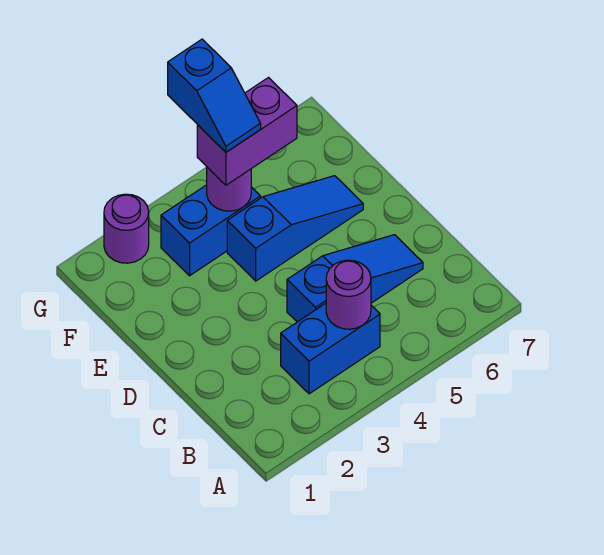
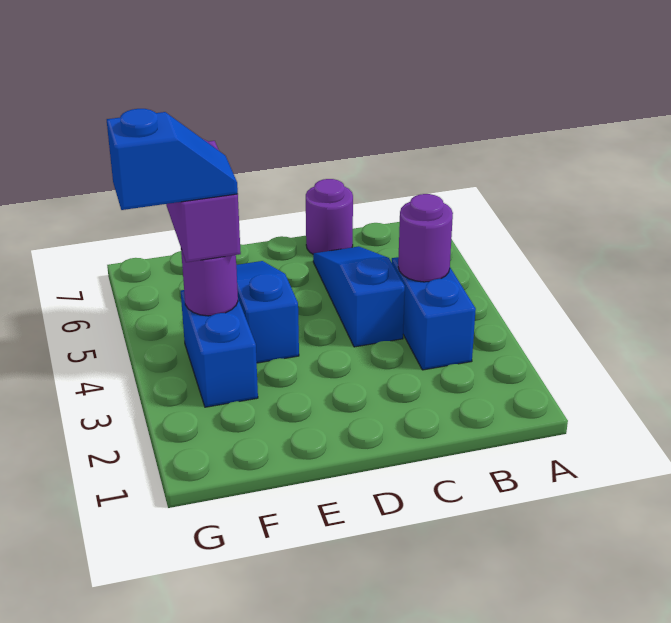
purple round brick G2 level 1 -> purple round brick C7 level 1

